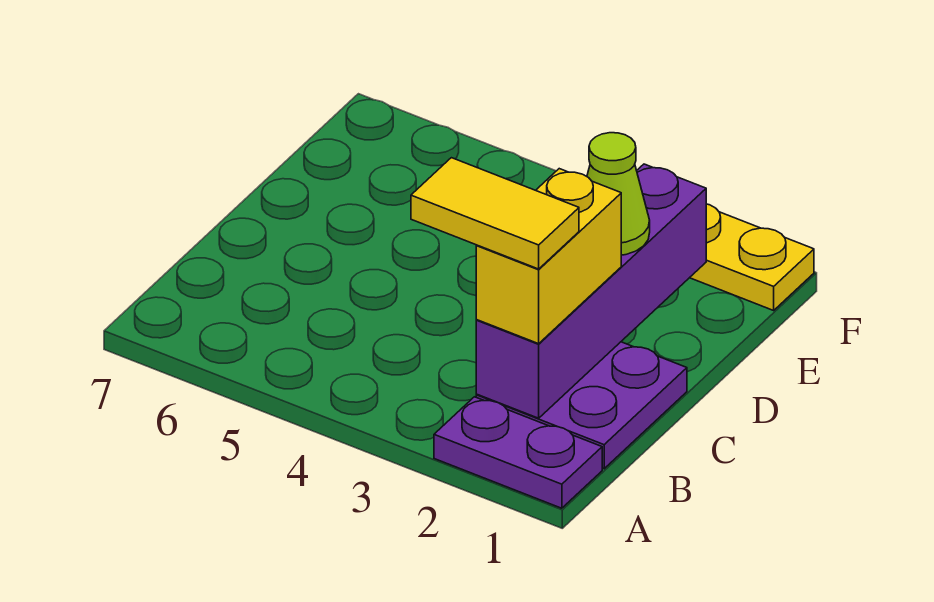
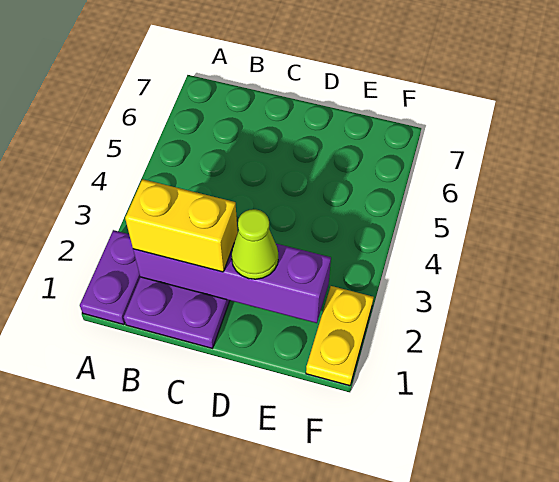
yellow tile B2:B3 level 4 -> none

